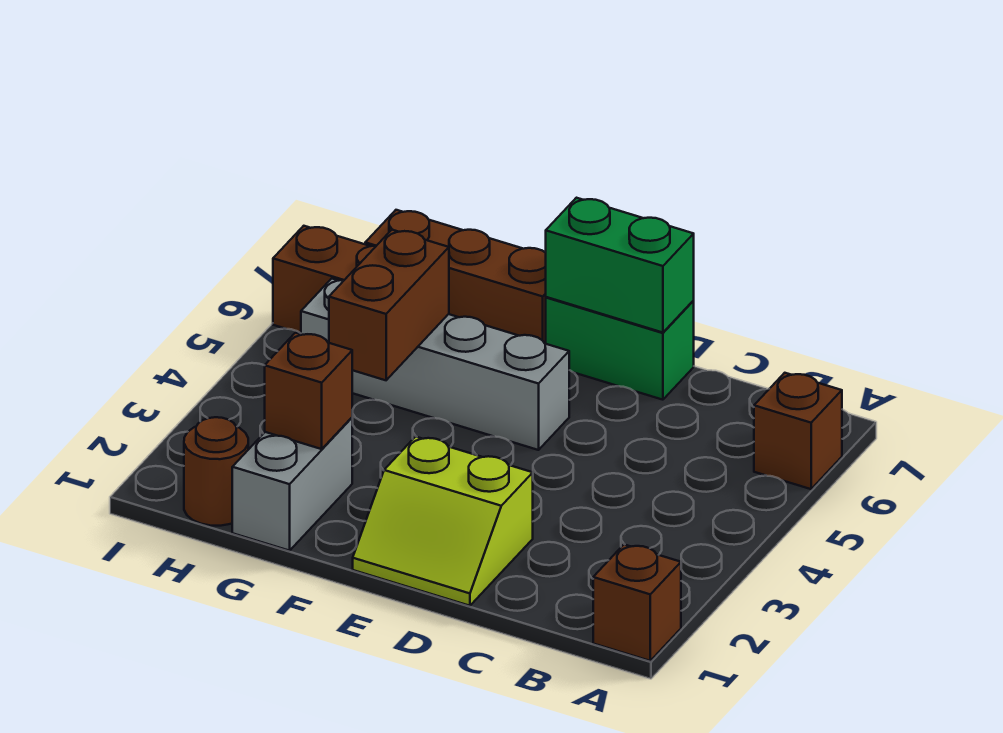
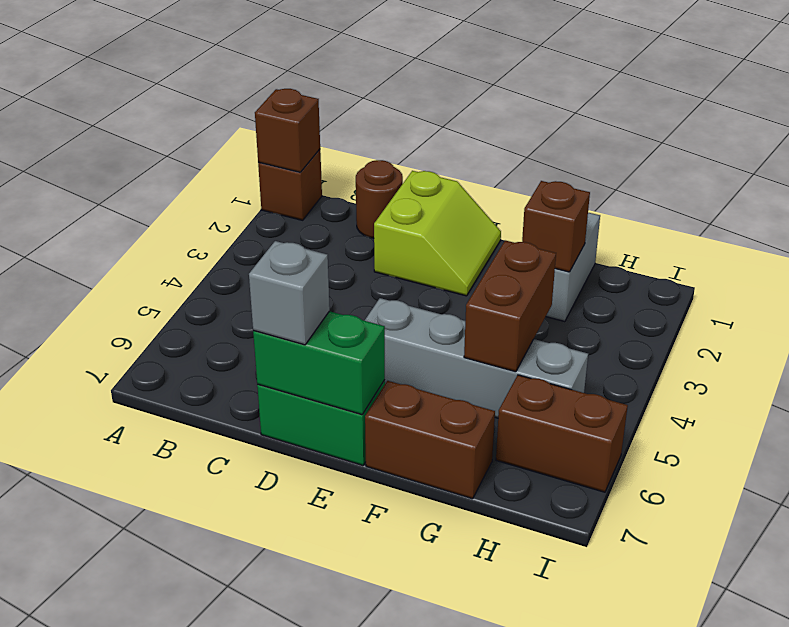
brown brick A6 level 1 -> brown brick A1 level 2
lime slope D1:E2 level 1 top 2 -> lime slope D1:E2 level 1 top D
none -> grey brick D7 level 3
brown brick F7:H7 level 1 -> brown brick F7:G7 level 1
brown round brick H1 level 1 -> brown round brick C1 level 1

